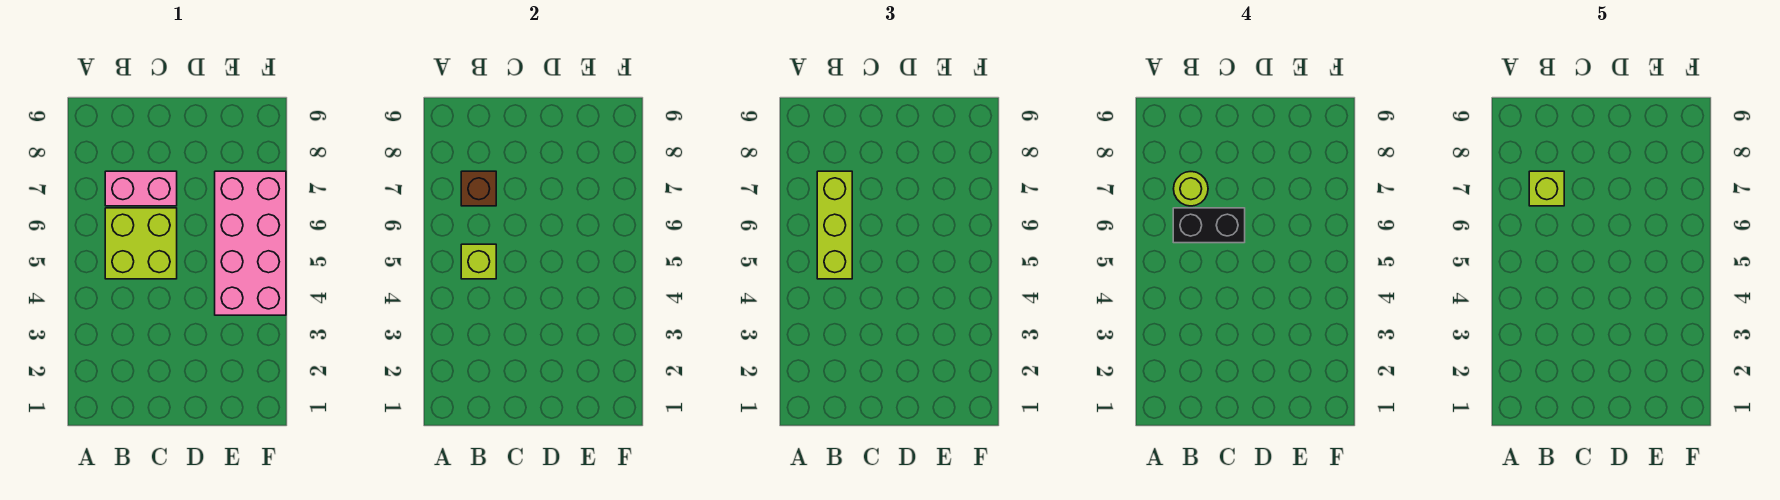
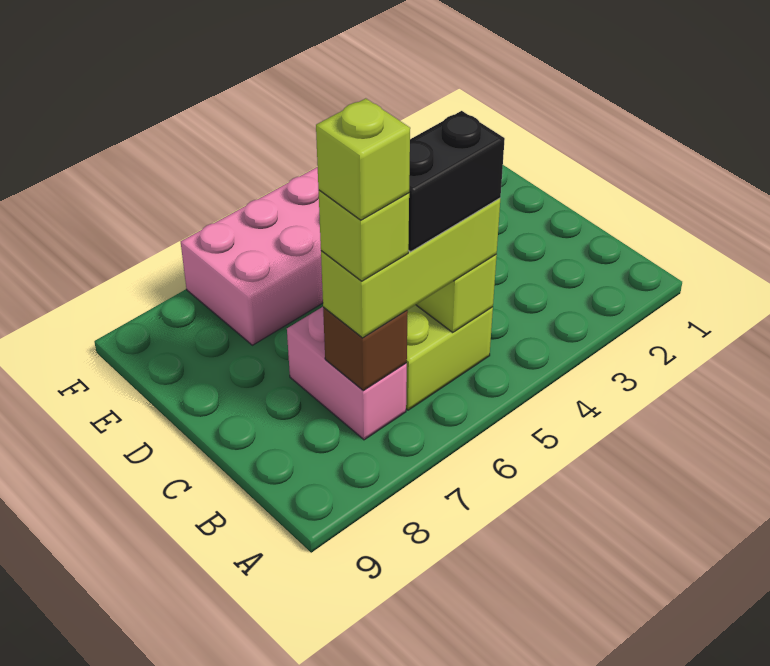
black brick B6:C6 level 4 -> black brick B5:B6 level 4
lime round brick B7 level 4 -> lime brick B7 level 4

